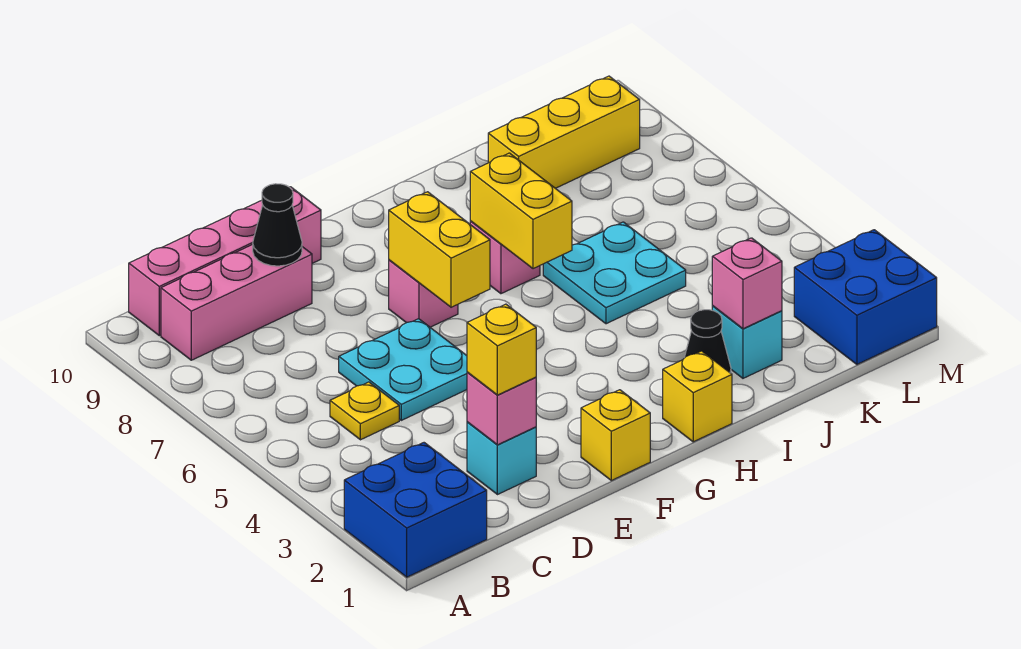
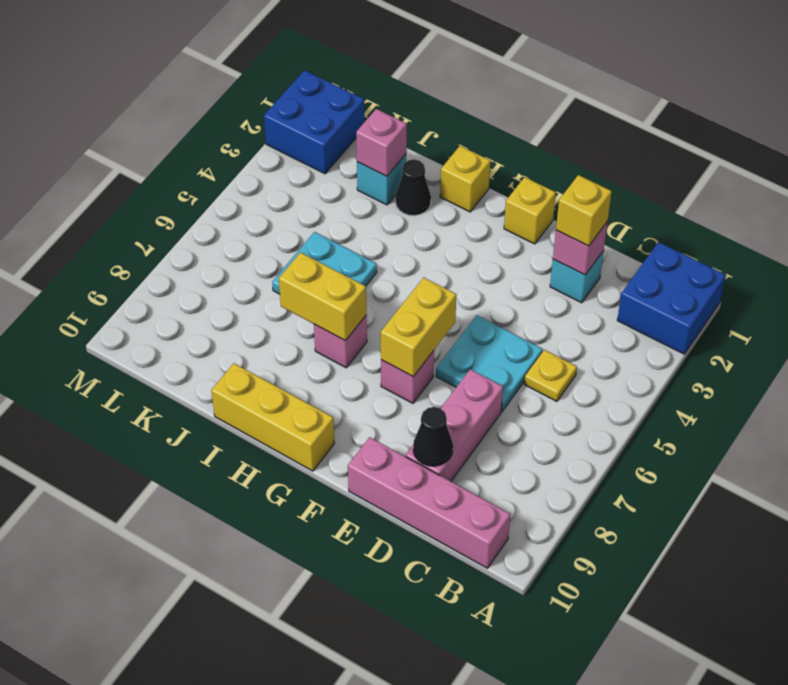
pink brick B9:D9 level 1 -> pink brick D7:D9 level 1
yellow brick H6:H7 level 2 -> yellow brick H7:I7 level 2
yellow brick J9:L9 level 1 -> yellow brick G10:I10 level 1

